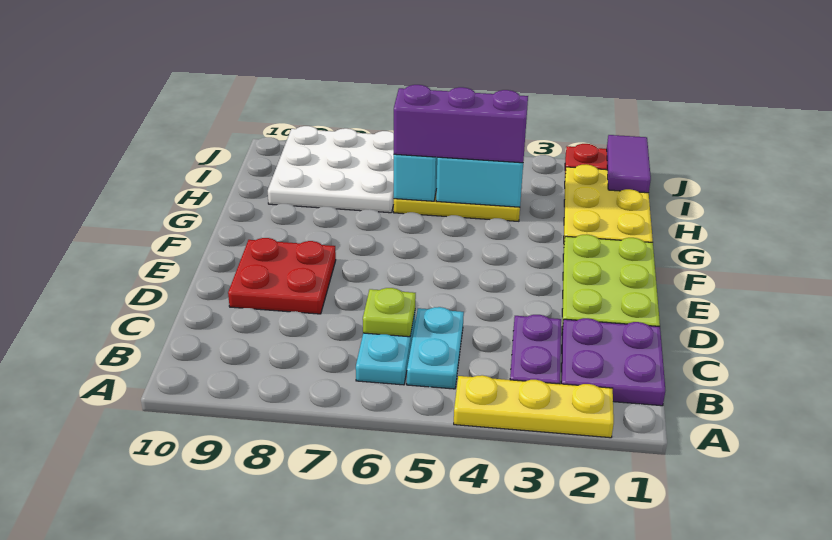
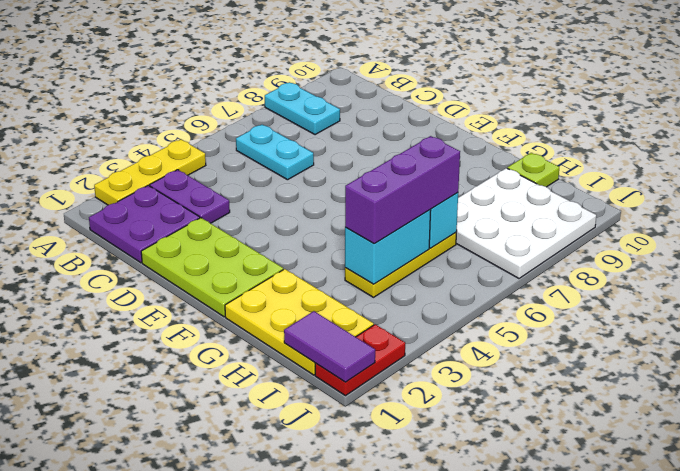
cyan plate B5:C5 level 1 -> cyan plate A8:B8 level 1
lime plate C6 level 2 -> lime plate H10 level 1
red plate D8:E9 level 1 -> none

